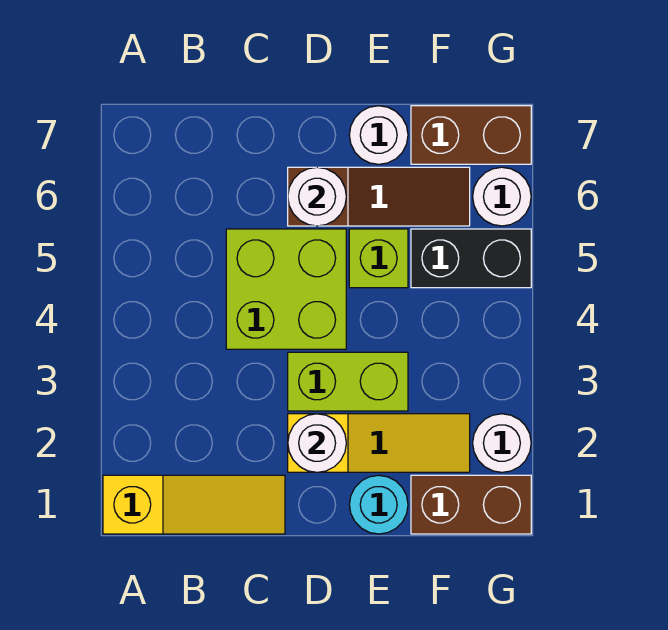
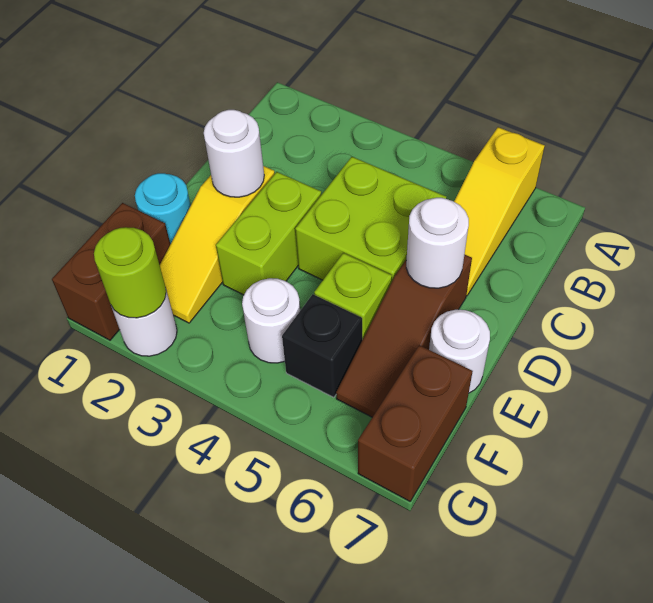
yellow slope A1:C1 level 1 top A -> yellow slope A6:C6 level 1 top A
black brick F5:G5 level 1 -> black brick F5 level 1
none -> lime round brick G2 level 2
white round brick G6 level 1 -> white round brick F4 level 1

